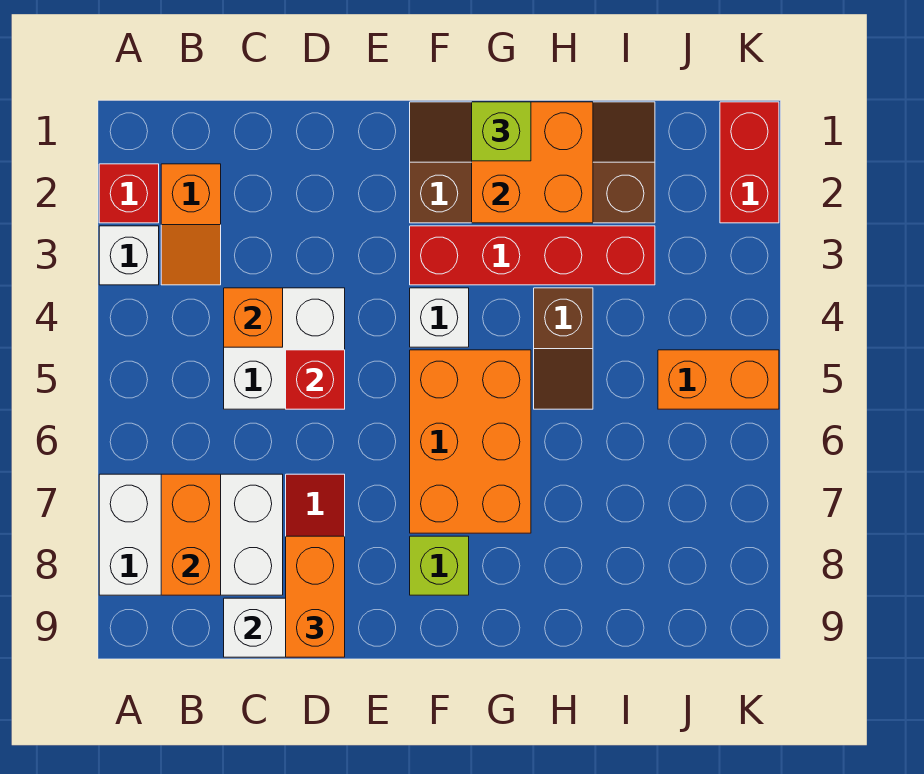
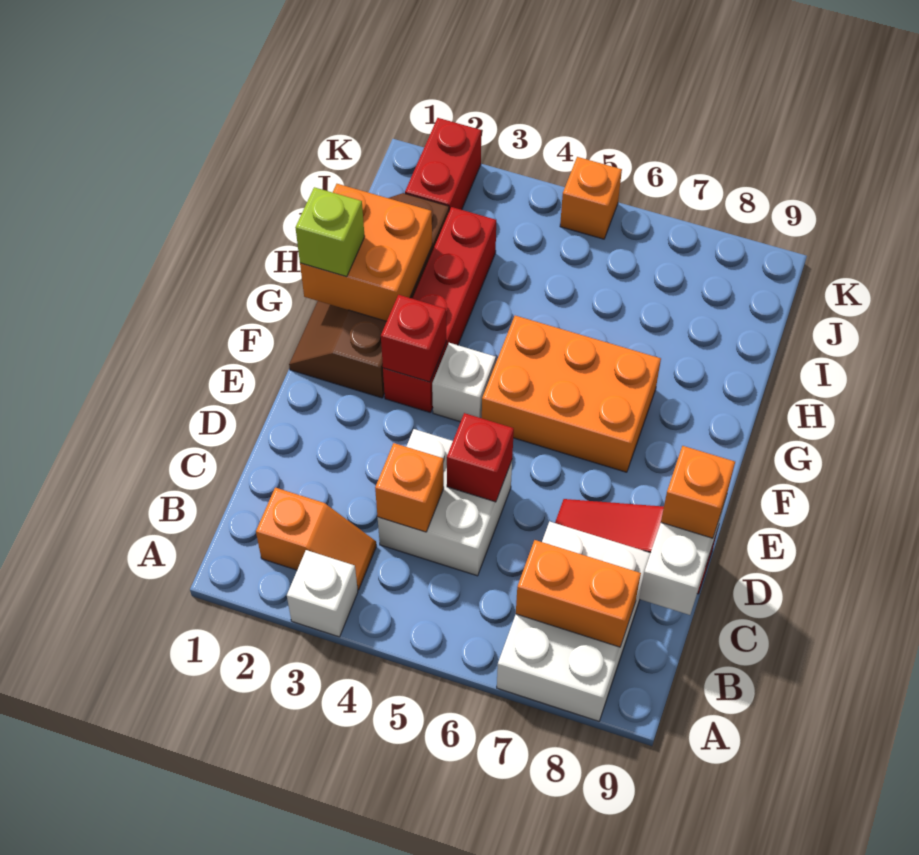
red brick A2 level 1 -> red brick F3 level 2
orange brick D8:D9 level 3 -> orange brick D9 level 3
lime brick F8 level 1 -> none
brown slope H4:H5 level 1 top 4 -> none
orange brick J5:K5 level 1 -> orange brick K5 level 1
red brick K1:K2 level 1 -> red brick J2:K2 level 1

